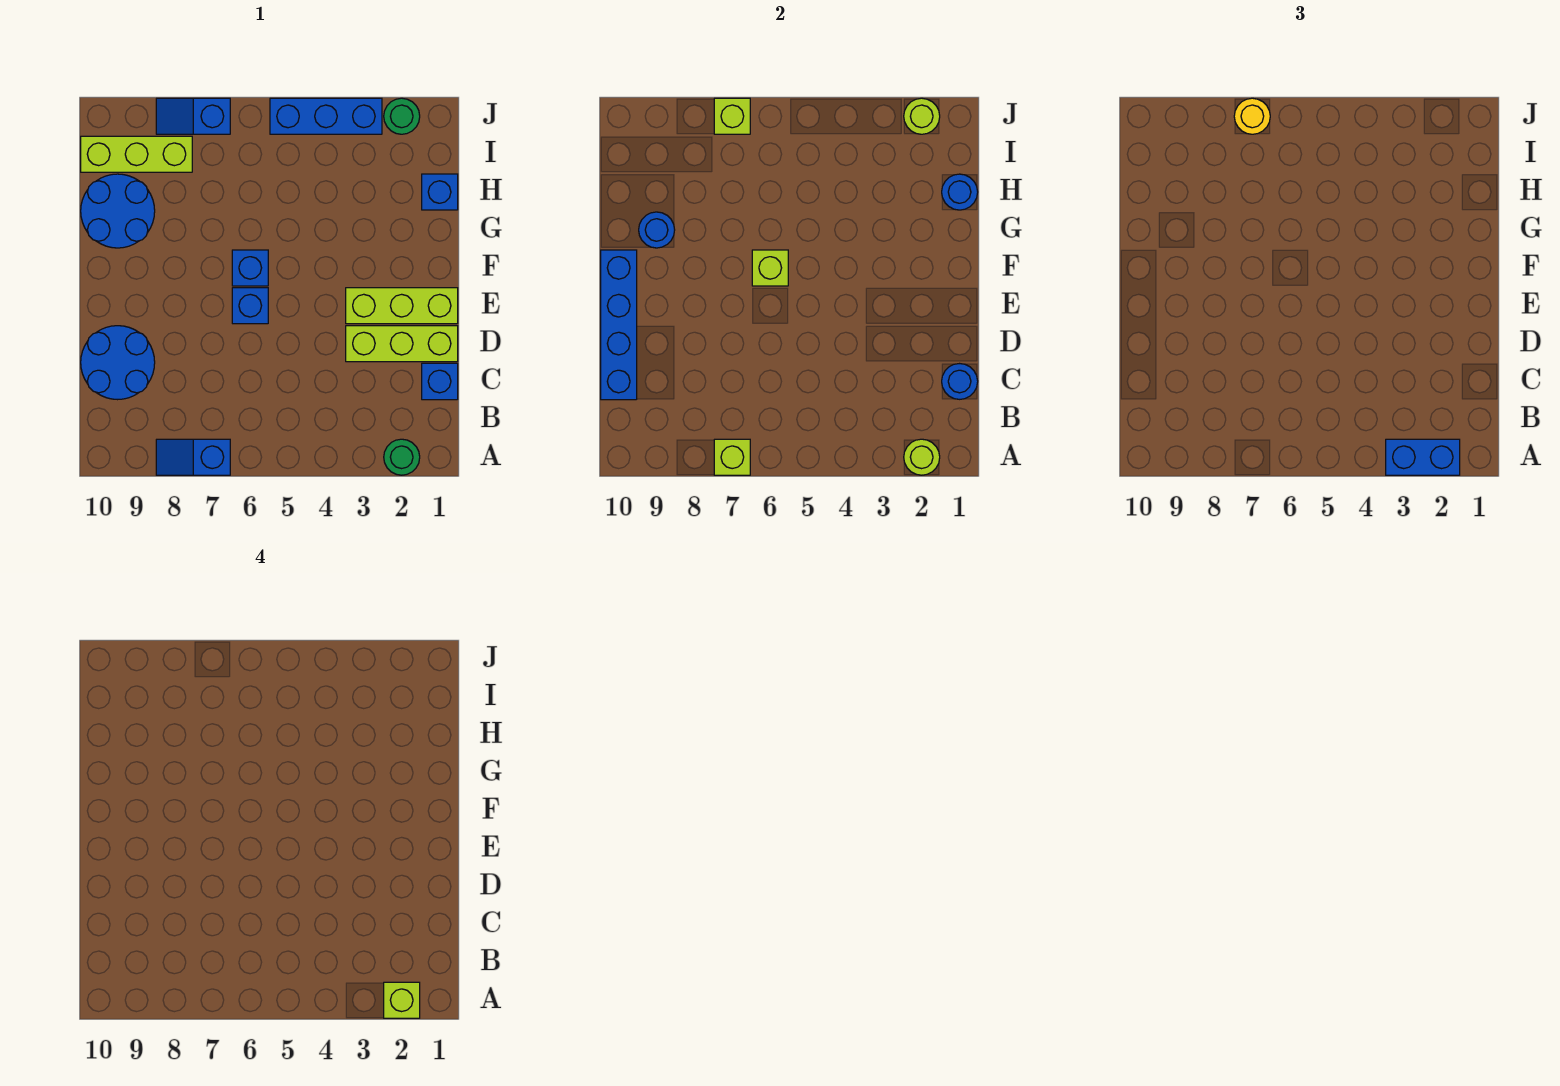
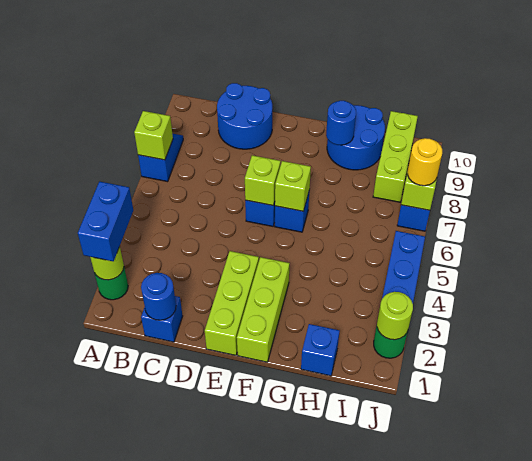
lime brick A2 level 4 -> lime brick E6 level 2
blue brick C10:F10 level 2 -> none
lime brick D1:D3 level 1 -> lime brick F1:F3 level 1
blue round brick H1 level 2 -> none

